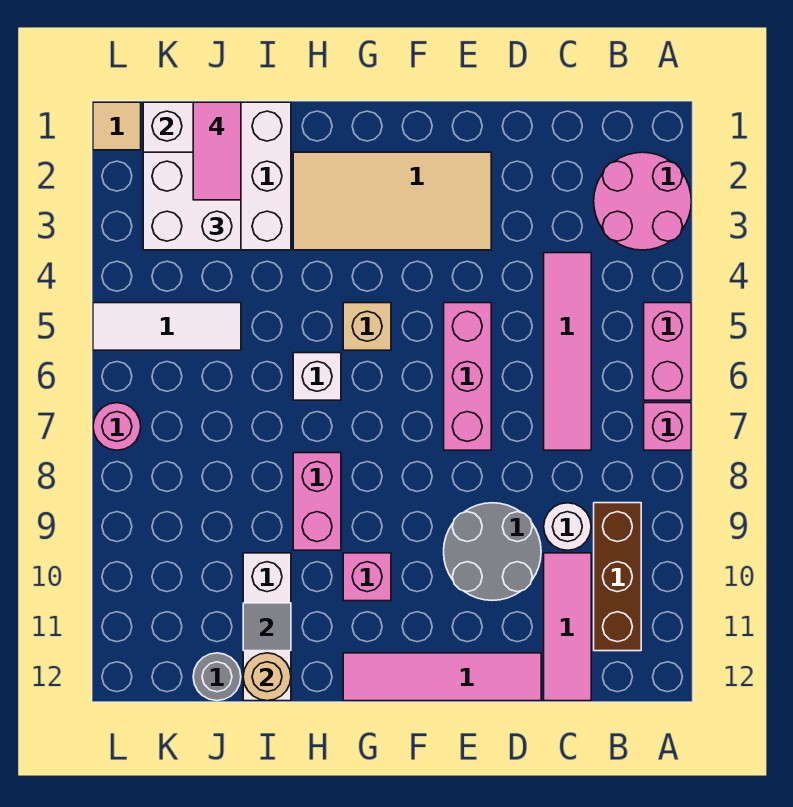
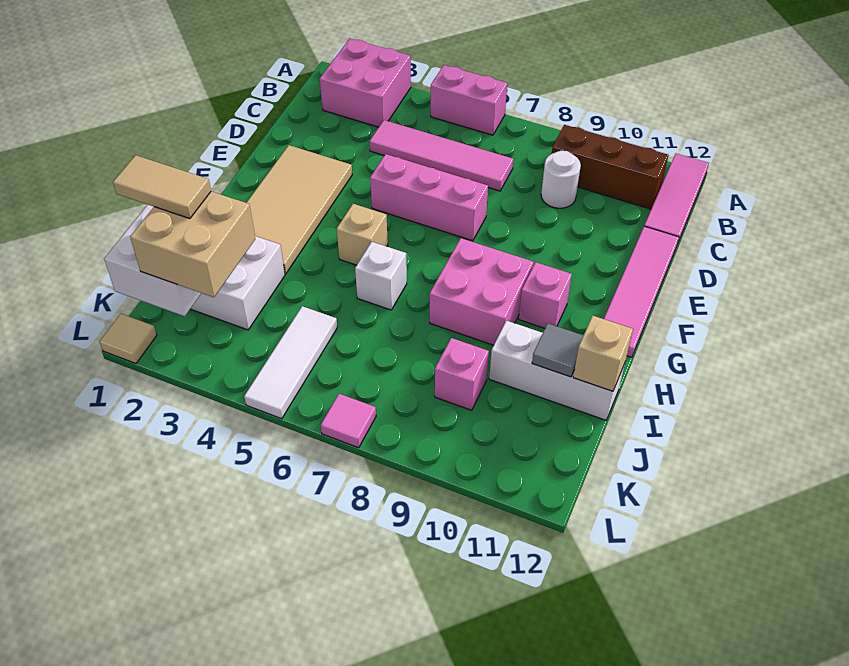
pink round brick A2:B3 level 1 -> pink brick A2:B3 level 1
pink brick A7 level 1 -> pink brick J9 level 1
pink tile C10:C12 level 1 -> pink tile A12:C12 level 1
grey round brick D9:E10 level 1 -> none
pink brick H8:H9 level 1 -> pink brick G8:H9 level 1
tan round brick I12 level 2 -> tan brick I12 level 2
pink tile J1:J2 level 4 -> tan tile J1:J2 level 4
white brick J2:K3 level 3 -> tan brick J2:K3 level 3
grey round brick J12 level 1 -> none
pink round brick L7 level 1 -> pink tile L7 level 1

